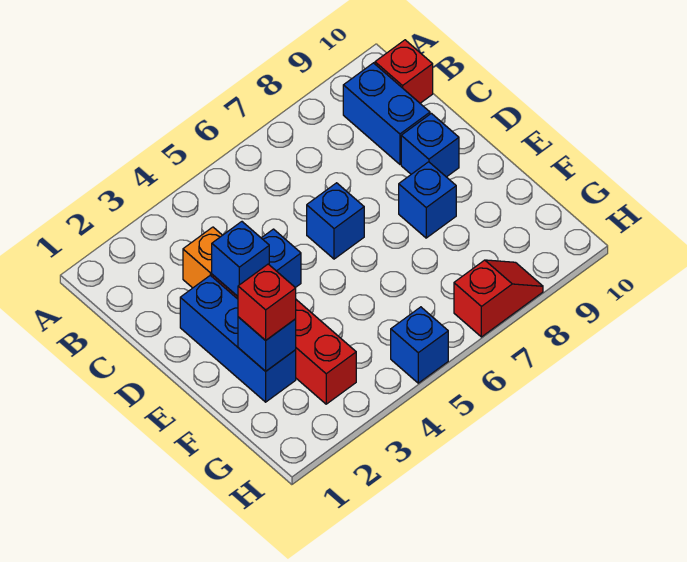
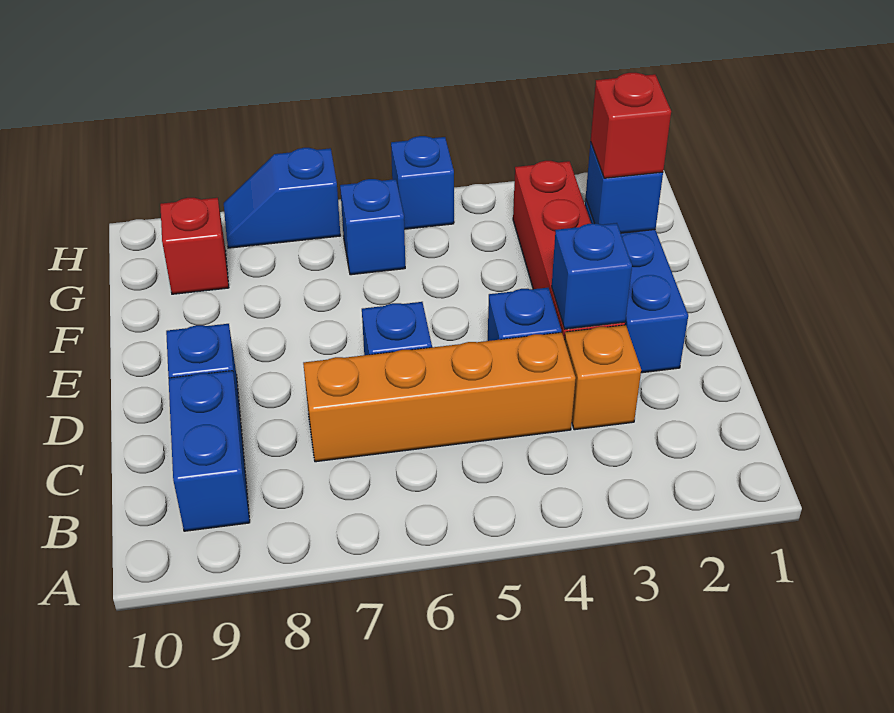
red brick B10 level 1 -> red brick G9 level 1
none -> orange brick C4:C7 level 1
blue brick E8 level 1 -> blue brick G6 level 1
red slope H7:H8 level 1 top 7 -> blue slope H7:H8 level 1 top 7

